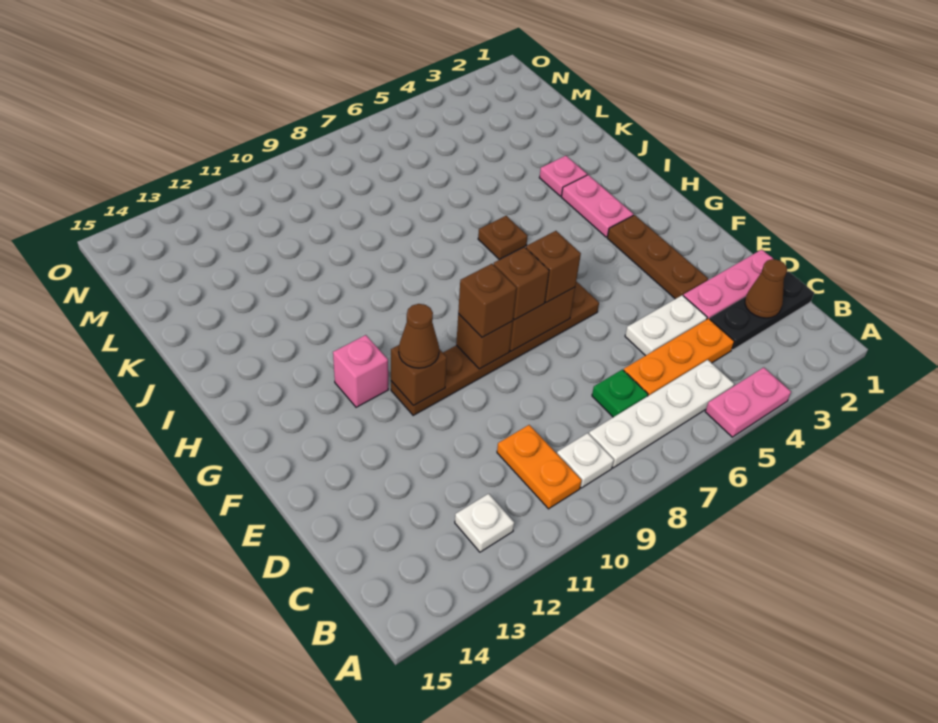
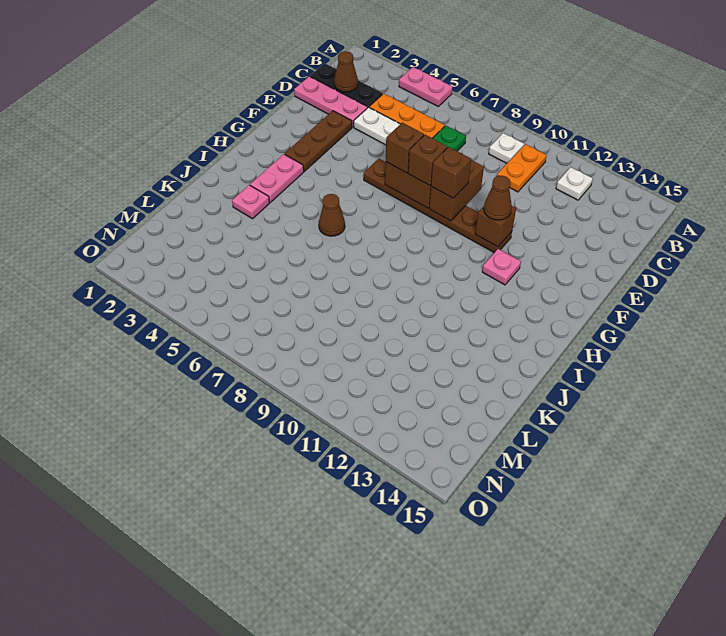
white plate B5:B8 level 1 -> none
brown brick F9 level 2 -> brown brick E9:F9 level 2
pink brick G12 level 1 -> pink plate G12 level 1
brown plate I6 level 1 -> brown cone I6 level 1

